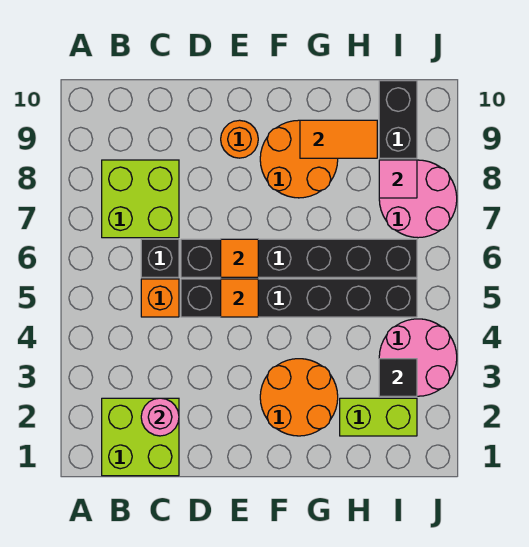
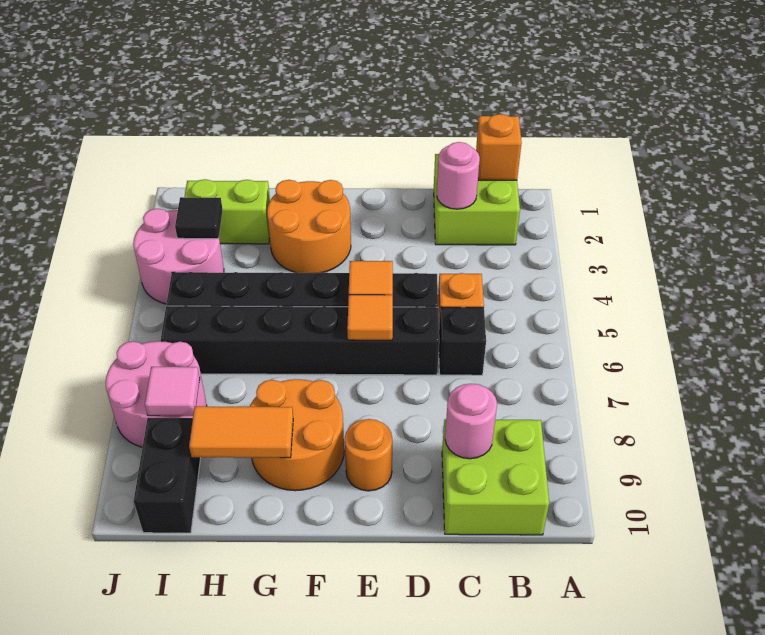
none -> orange brick B1 level 2
lime brick B7:C8 level 1 -> lime brick B9:C10 level 1
none -> pink round brick C9 level 2

